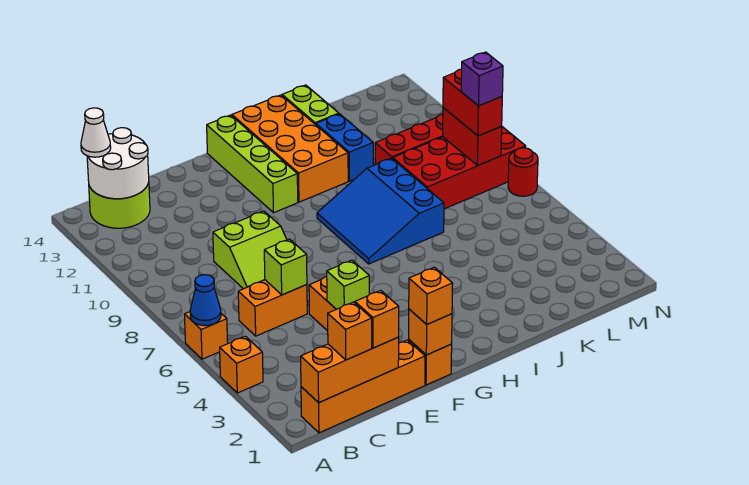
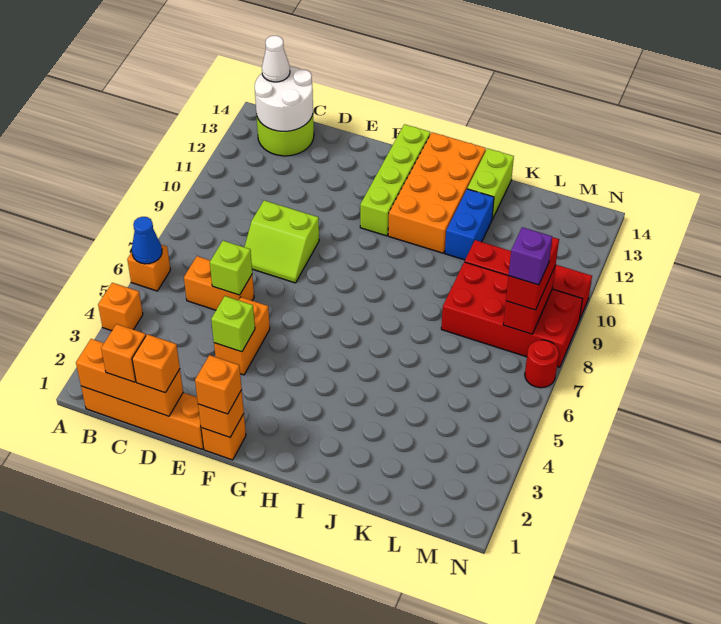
blue slope H7:J9 level 1 top J -> none

